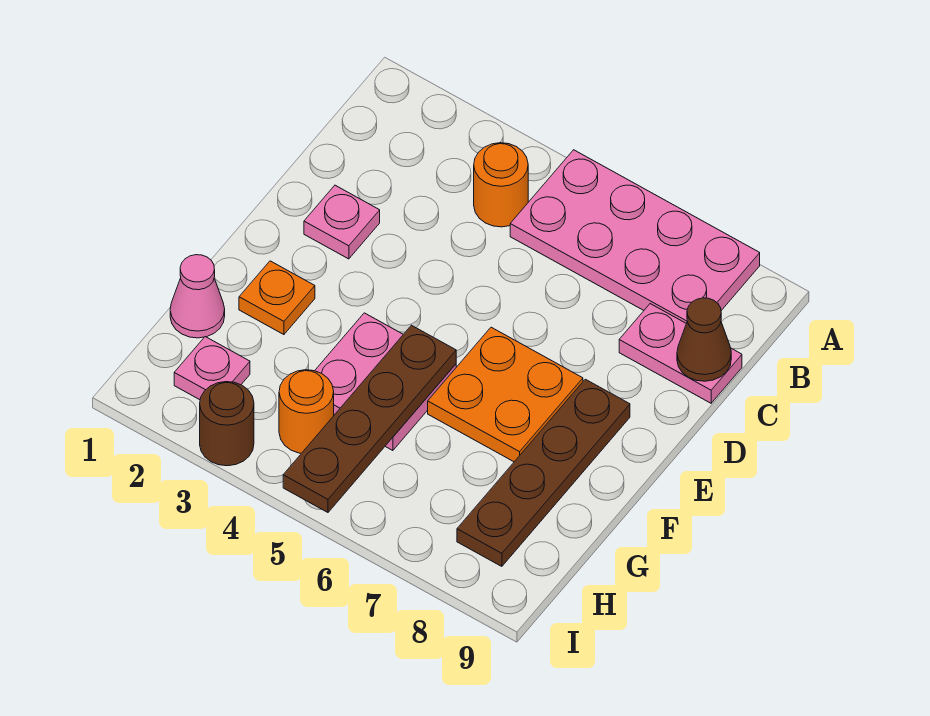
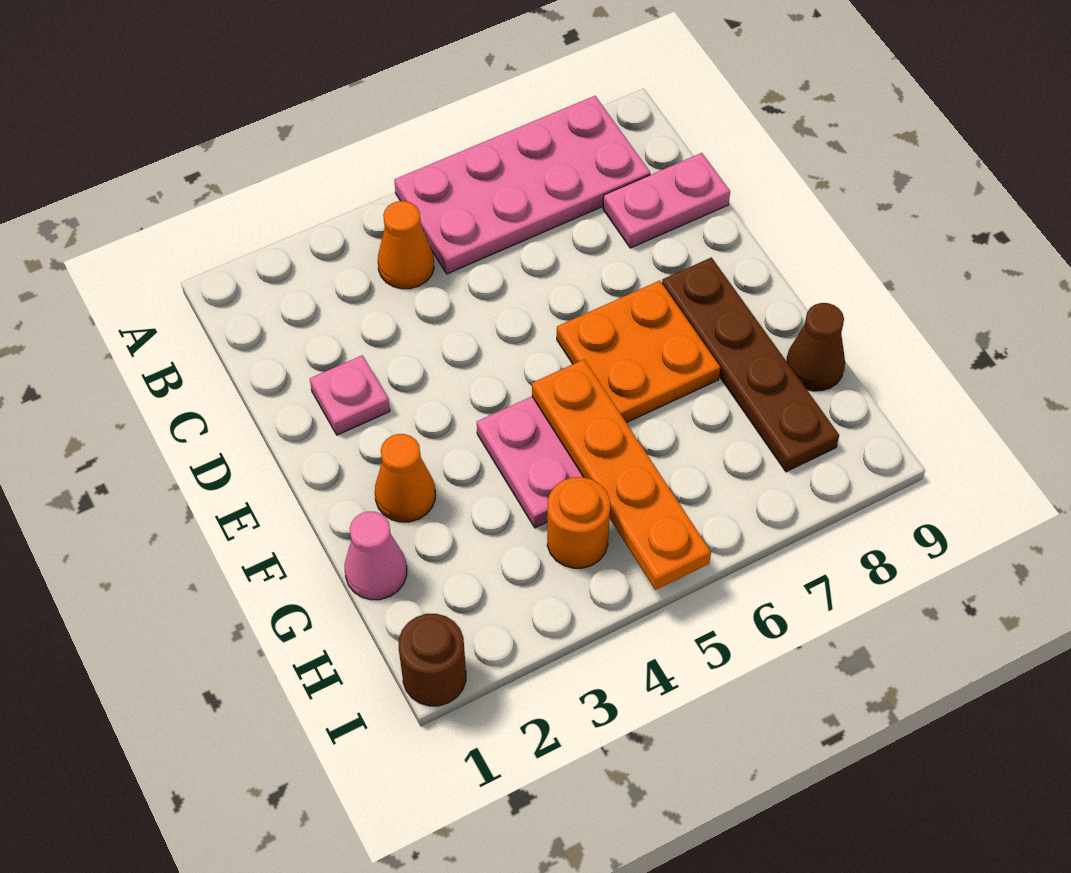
orange round brick B4 level 1 -> orange cone B4 level 1
brown cone C9 level 2 -> brown cone G9 level 1
orange plate F2 level 1 -> orange cone F2 level 1
brown plate F5:I5 level 2 -> orange plate F5:I5 level 2
pink plate H2 level 1 -> none
brown round brick I3 level 1 -> brown round brick I1 level 1

